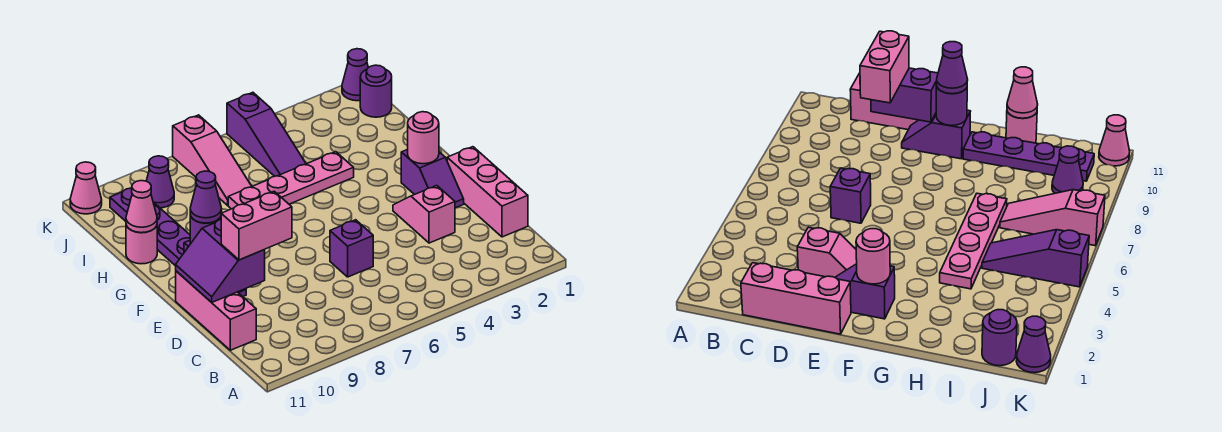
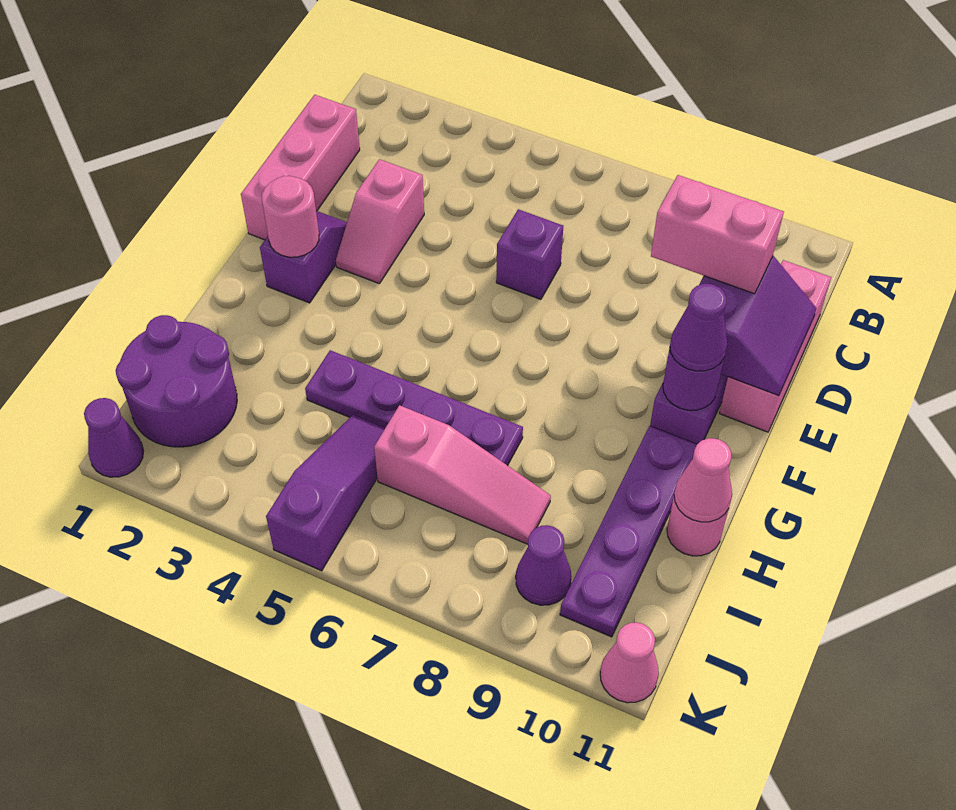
pink plate H4:H7 level 1 -> purple plate H4:H7 level 1
pink slope I7:K7 level 1 top K -> pink slope I6:I8 level 1 top 6
purple round brick J1 level 1 -> purple round brick I1:J2 level 1

